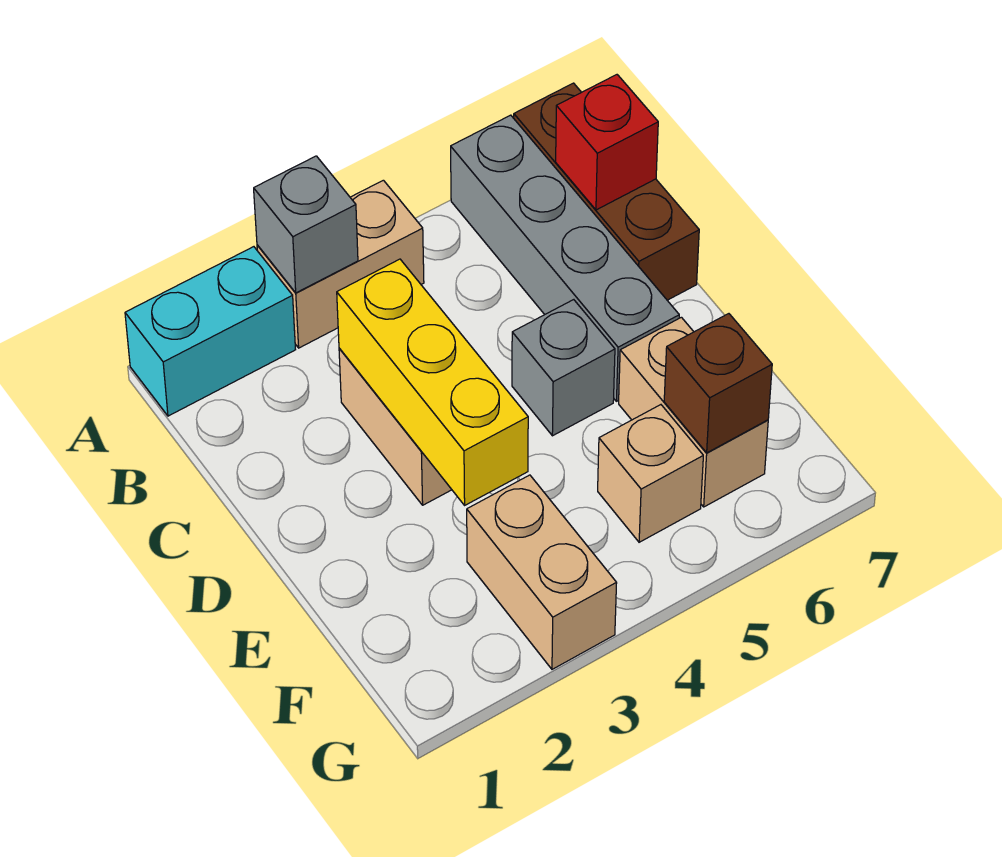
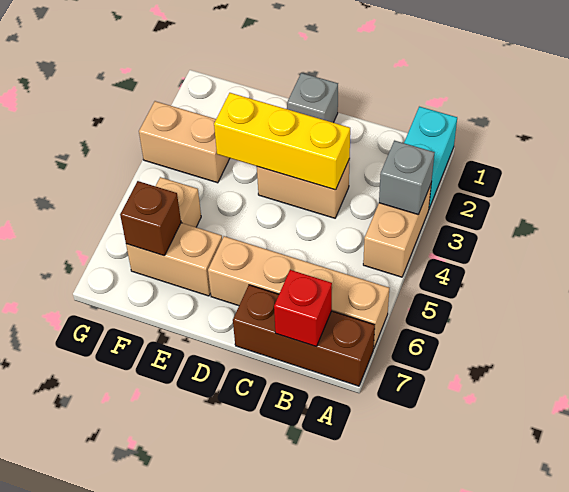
grey brick A6:D6 level 1 -> tan brick A6:D6 level 1
grey brick D5 level 1 -> grey brick D1 level 1

